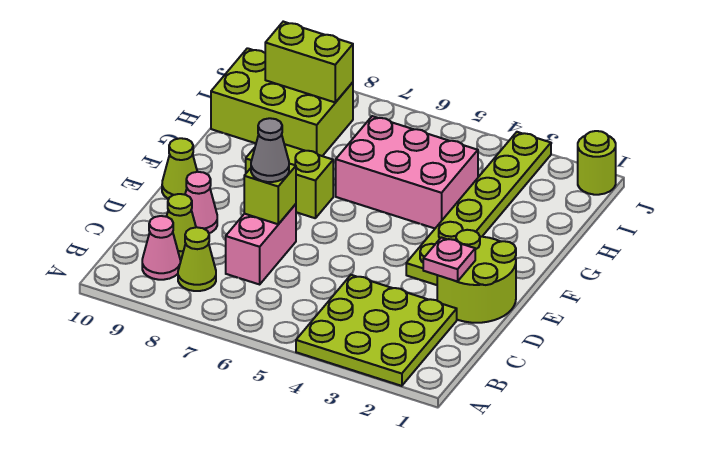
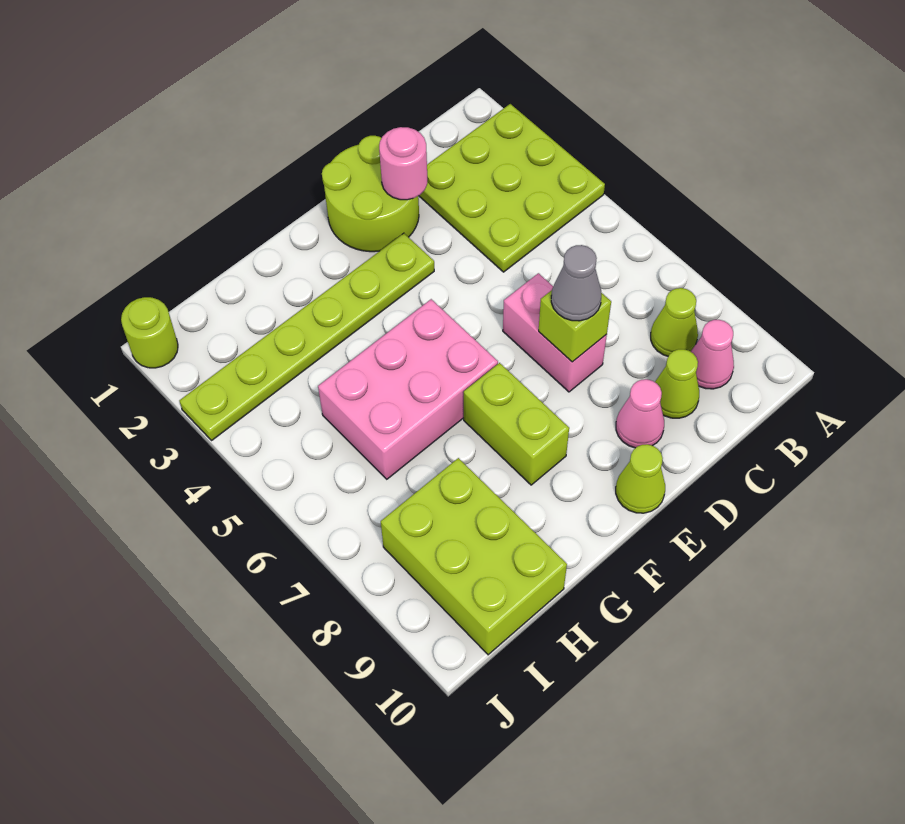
pink brick C7:D7 level 1 -> pink brick D6:D7 level 1
pink plate D2 level 2 -> pink round brick D2 level 2
pink brick G4:H6 level 1 -> pink brick F5:H6 level 1
lime brick I8:I9 level 2 -> none

